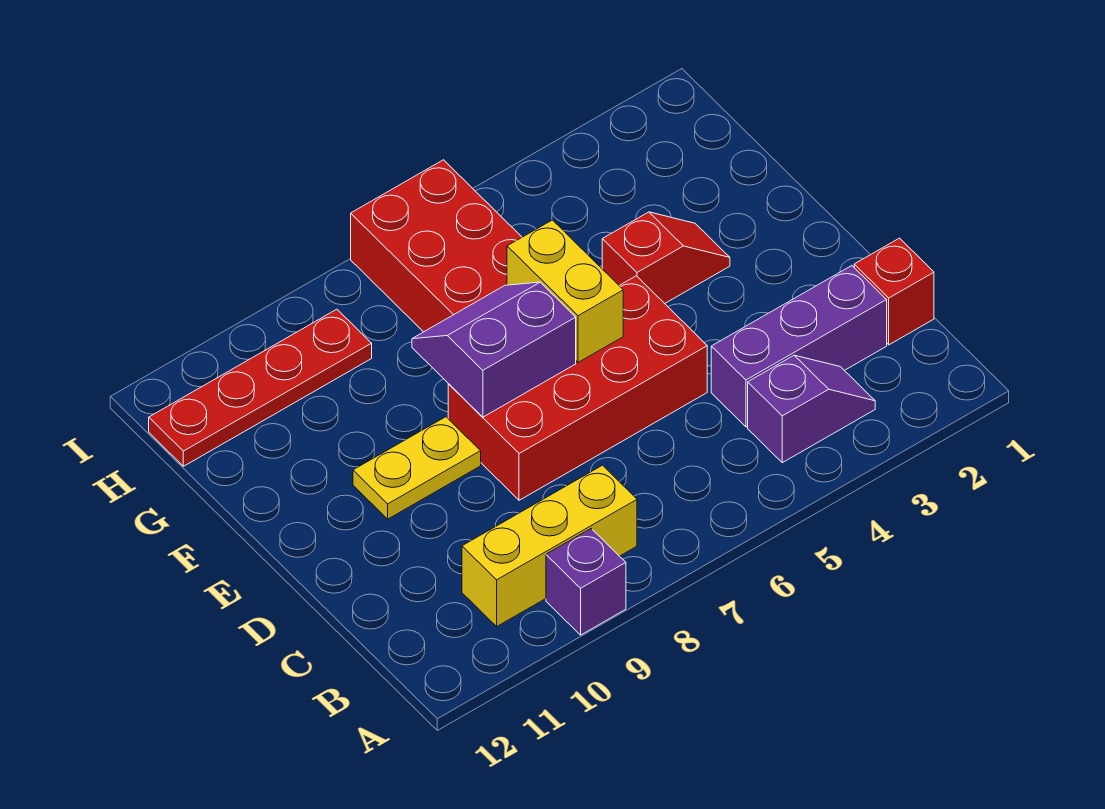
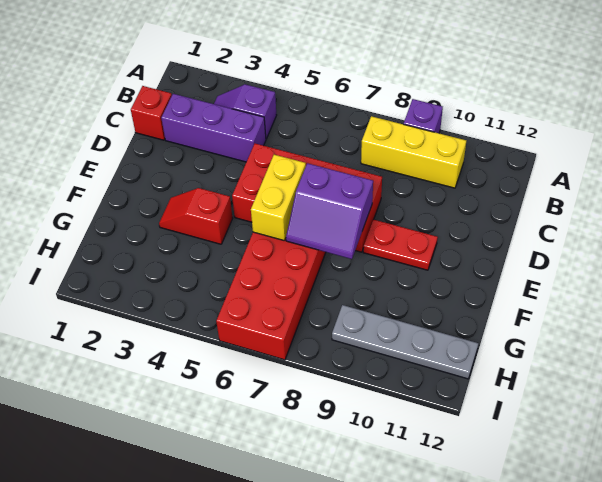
yellow plate E9:E10 level 1 -> red plate E9:E10 level 1
red plate H9:H12 level 1 -> grey plate H9:H12 level 1

